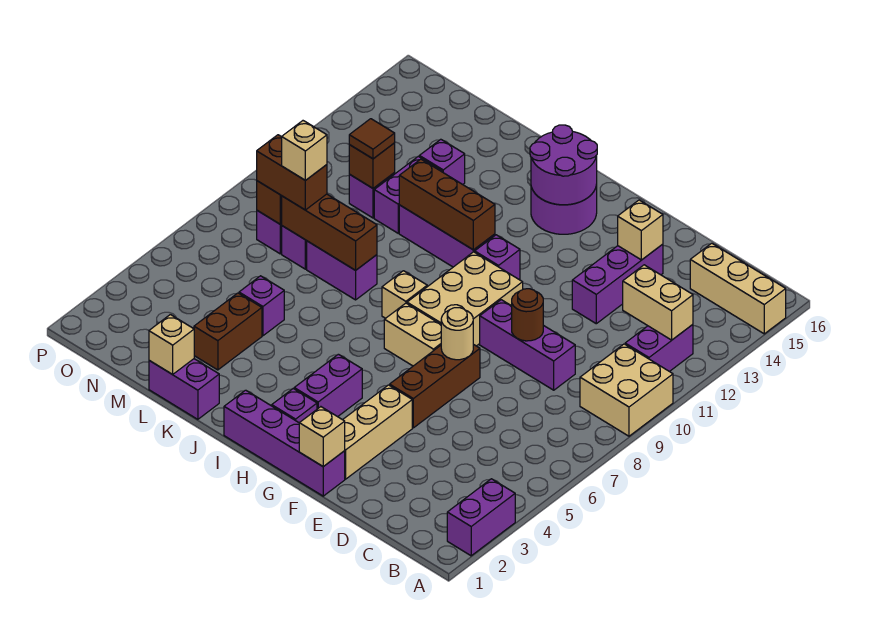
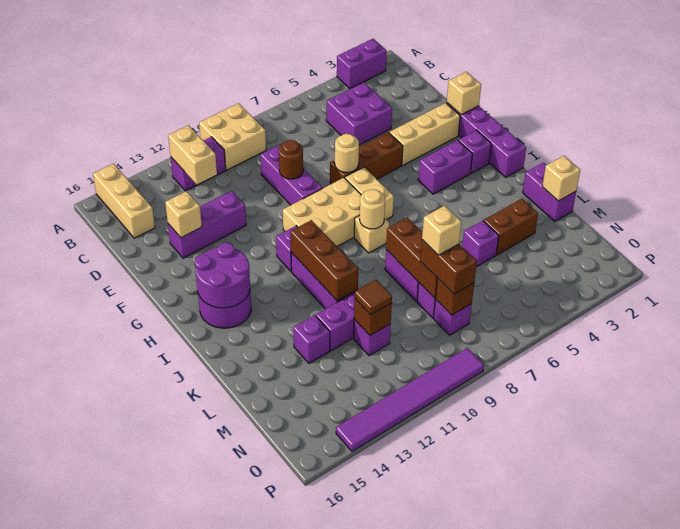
none -> purple brick C4:D5 level 1
none -> tan round brick I8 level 2
none -> purple tile P9:P14 level 1

